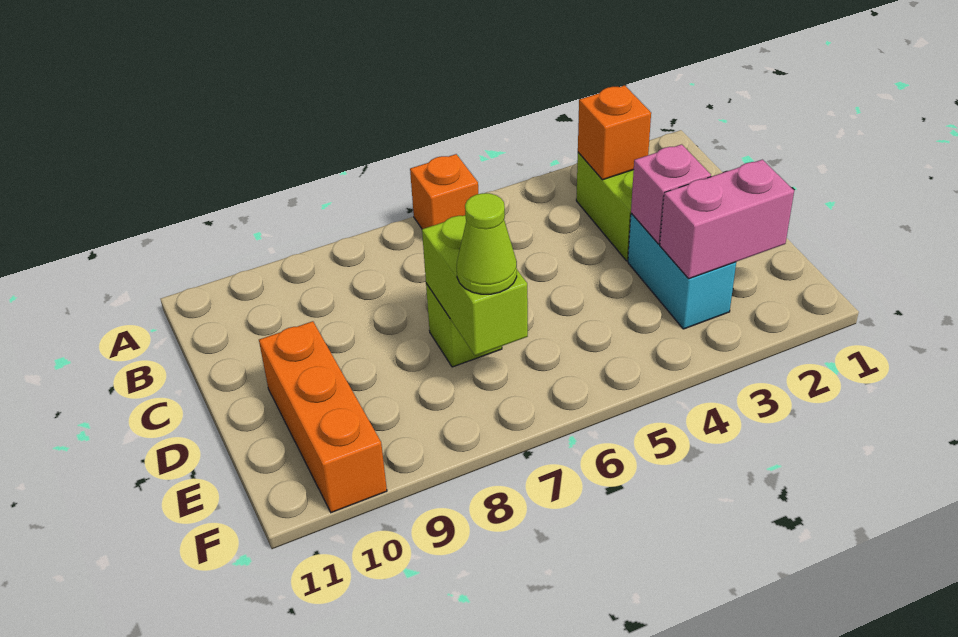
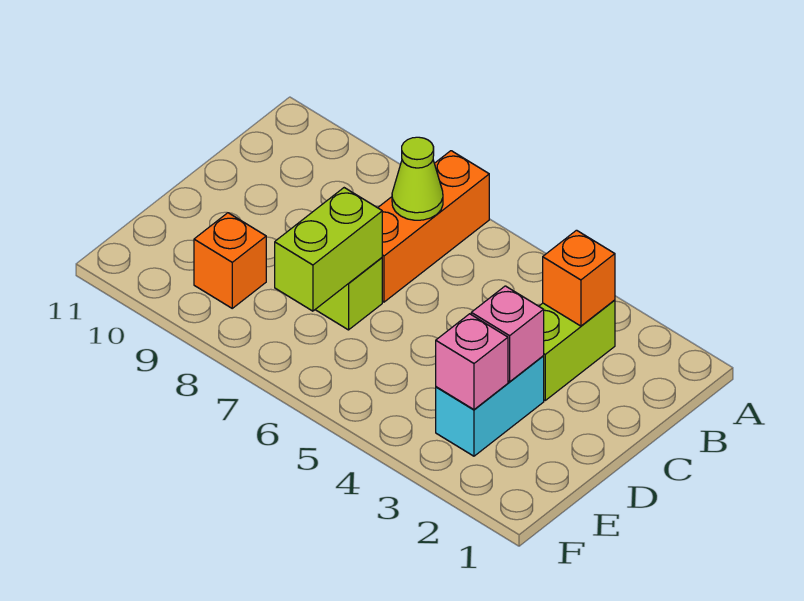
orange brick A6 level 1 -> orange brick E9 level 1
orange brick D10:F10 level 1 -> orange brick A7:C7 level 1
pink brick E2:E3 level 2 -> pink brick E3 level 2
lime cone E7 level 3 -> lime cone B7 level 2

